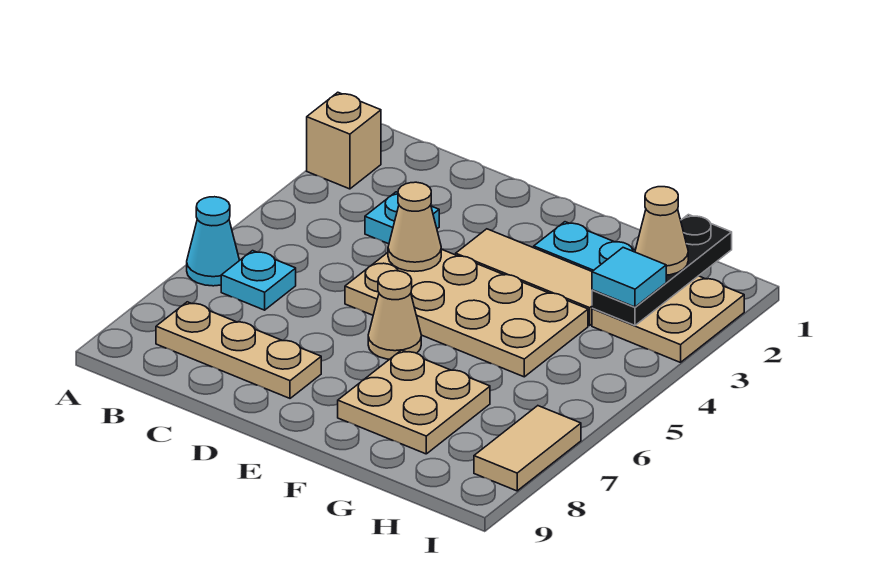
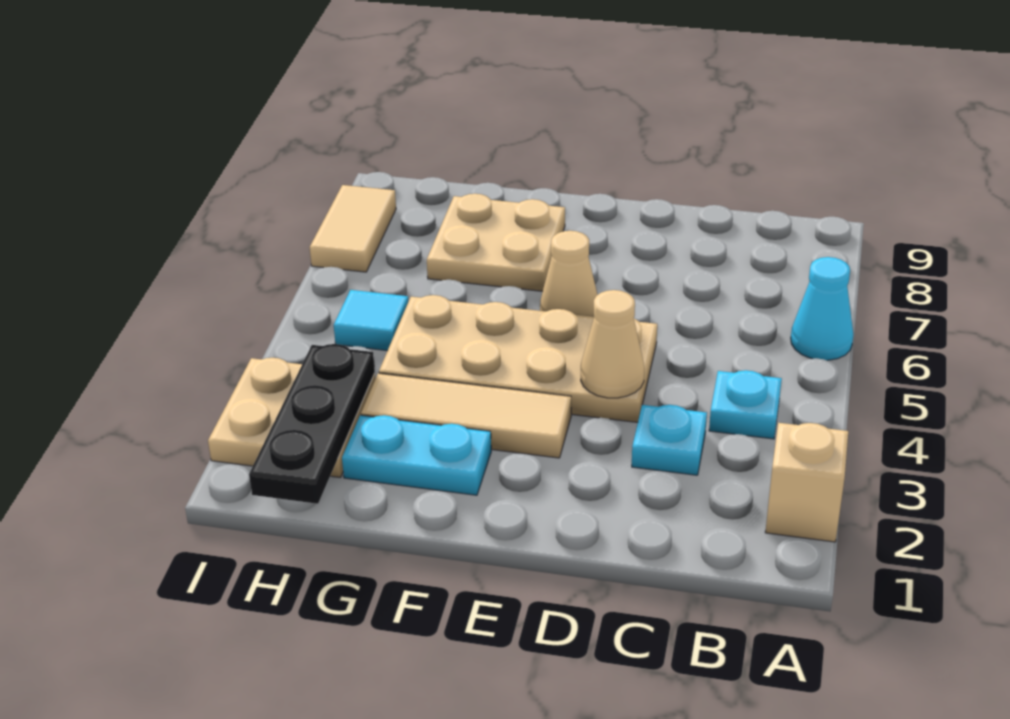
cyan plate B6 level 1 -> cyan plate B4 level 1
tan plate B8:D8 level 1 -> none
tan cone H2 level 3 -> none
cyan tile H3 level 3 -> cyan tile H5 level 1

